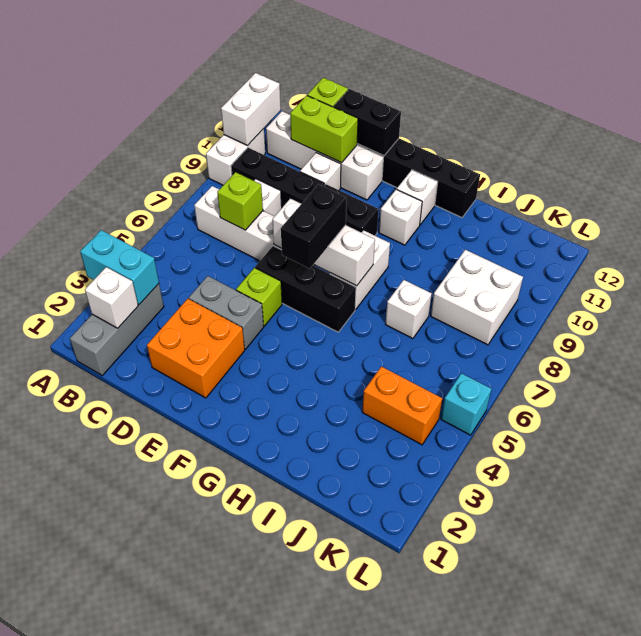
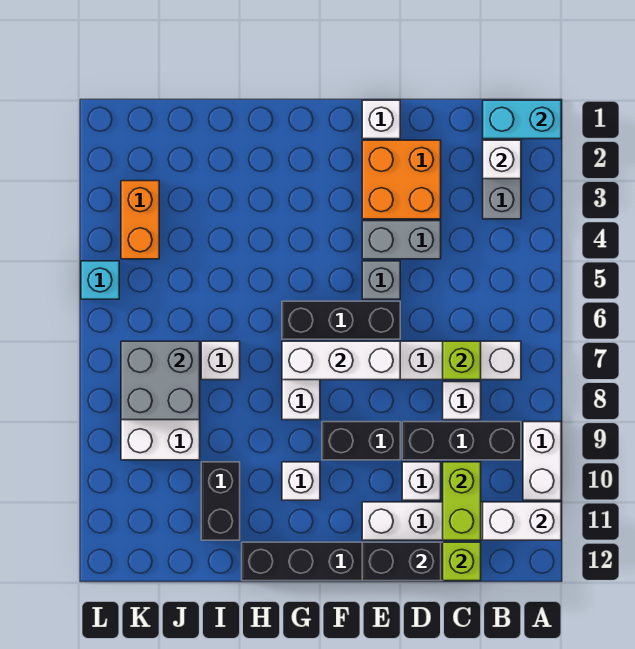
cyan brick A3:B3 level 2 -> cyan brick A1:B1 level 2
white brick A10:A11 level 2 -> white brick A11:B11 level 2
lime brick C11:D11 level 2 -> lime brick C10:C11 level 2
lime brick E5 level 1 -> grey brick E5 level 1
black brick F6:F7 level 3 -> black brick I10:I11 level 1
white brick G11 level 1 -> white brick E1 level 1
orange brick J4:K4 level 1 -> orange brick K3:K4 level 1
none -> grey brick J7:K8 level 2

